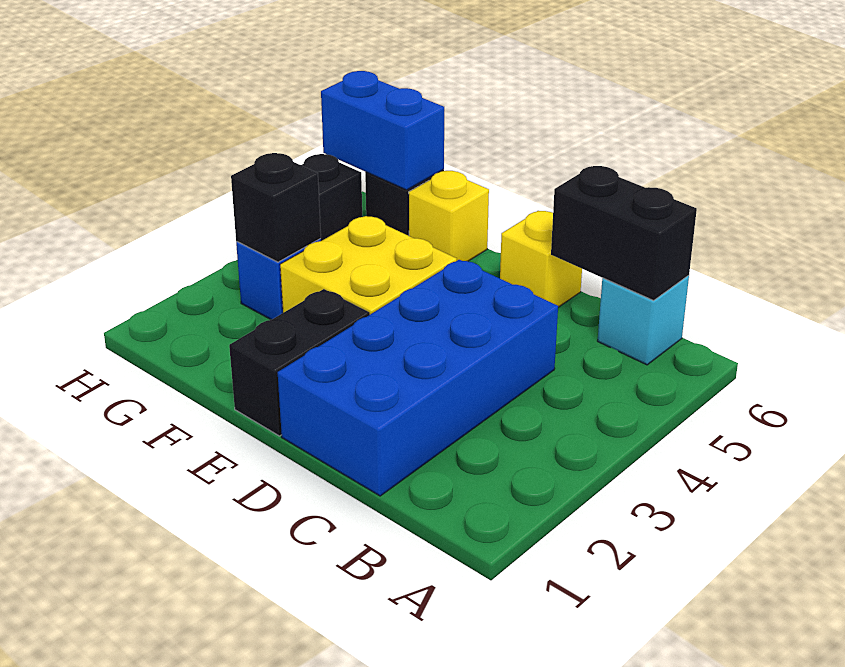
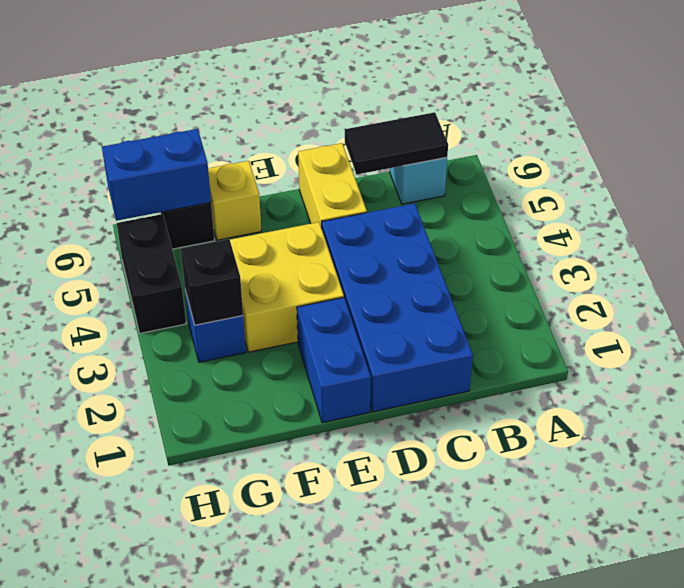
black brick B6:C6 level 2 -> black tile B6:C6 level 2
yellow brick D6 level 1 -> yellow brick D5:D6 level 1
black brick E1:E2 level 1 -> blue brick E1:E2 level 1

